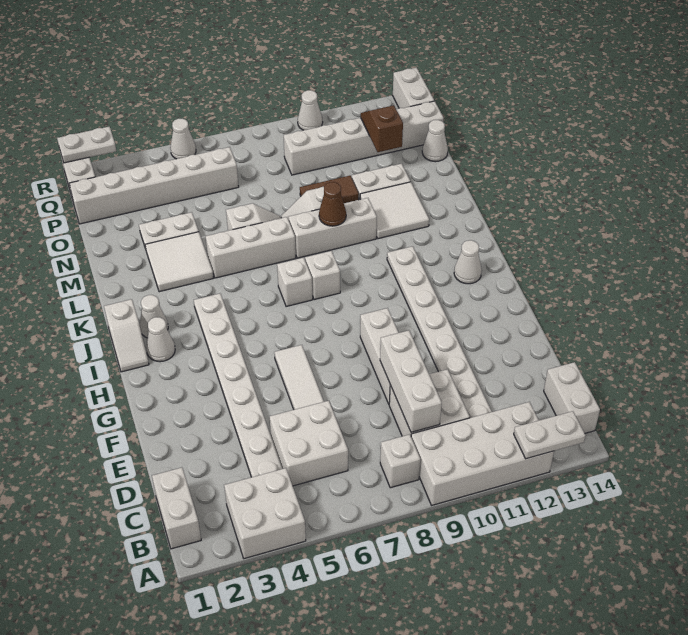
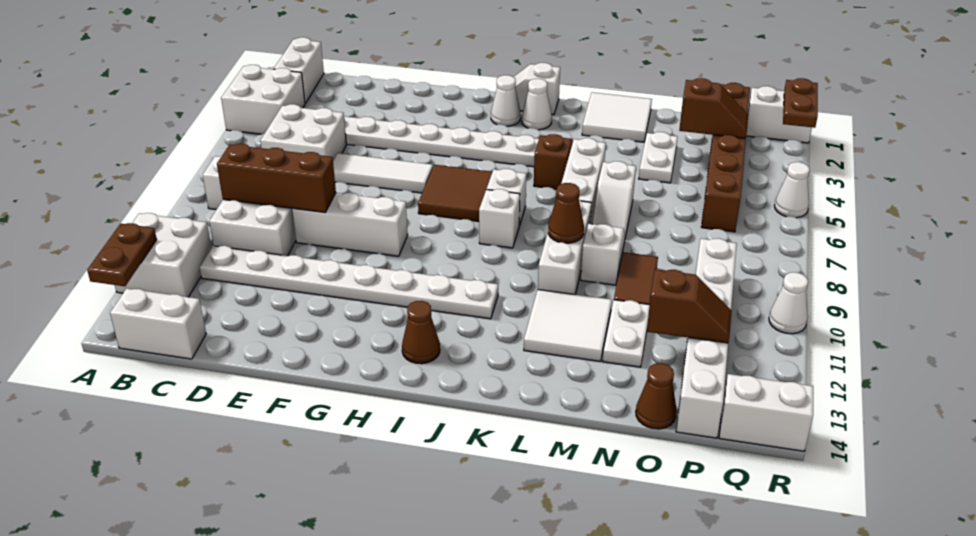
white brick A9:B12 level 1 -> white brick A11:B12 level 1
white plate A12:A13 level 2 -> brown plate A12:A13 level 2
white brick B1:C1 level 1 -> white brick B1:B2 level 1
white brick C9:E9 level 2 -> brown brick C9:E9 level 2
none -> brown tile H6:I7 level 1
white cone I13 level 1 -> brown cone I13 level 1
none -> brown brick K5 level 1
white tile L3:M4 level 1 -> white tile L1:M2 level 1
none -> brown slope O3:P3 level 2 top O
white cone O14 level 1 -> brown cone O14 level 1
white brick P1:P6 level 1 -> brown brick P1:P6 level 1
white plate R1:R2 level 2 -> brown plate R1:R2 level 2

